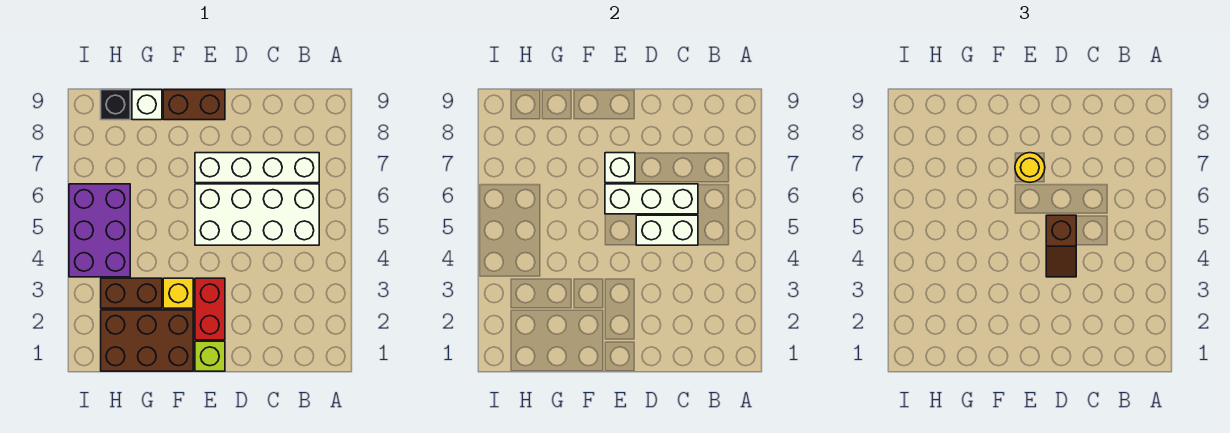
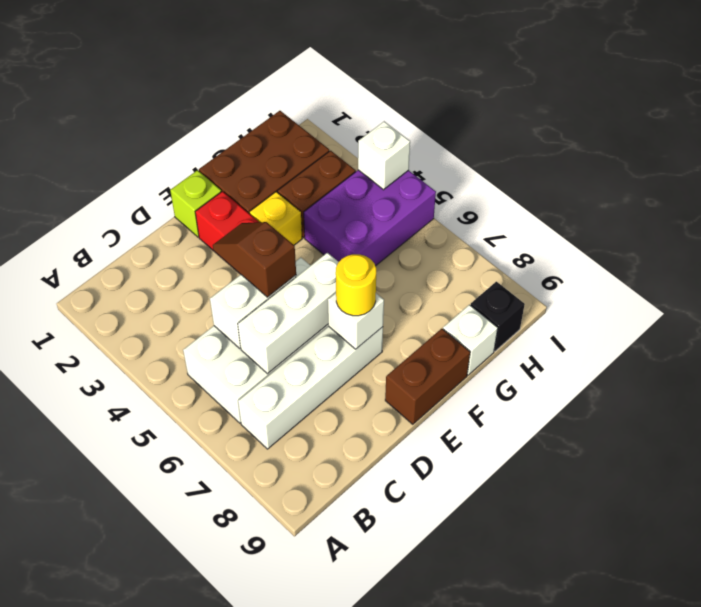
purple brick H4:I6 level 1 -> purple brick G4:I5 level 1
none -> white brick I4 level 2

